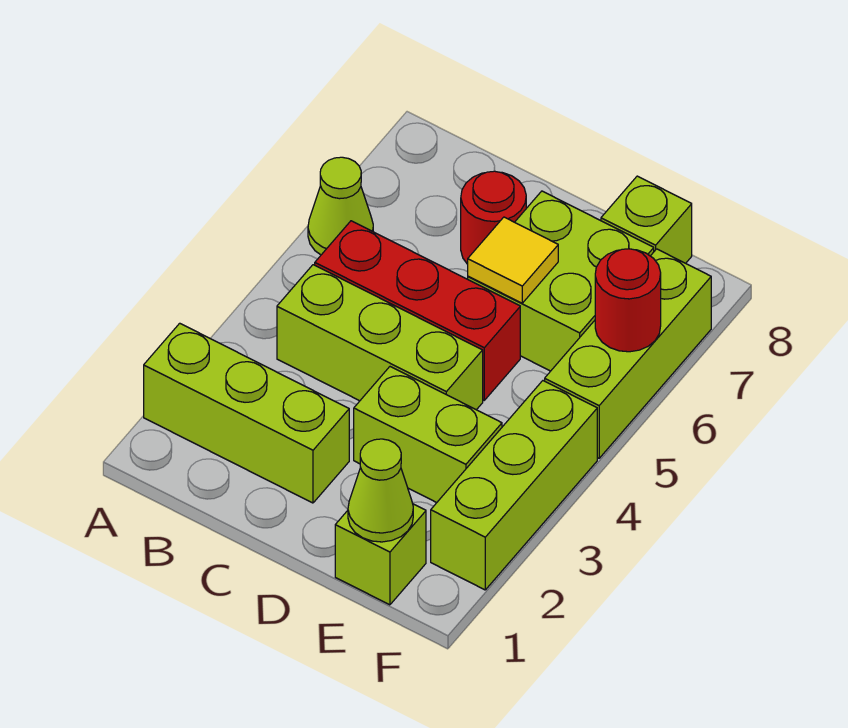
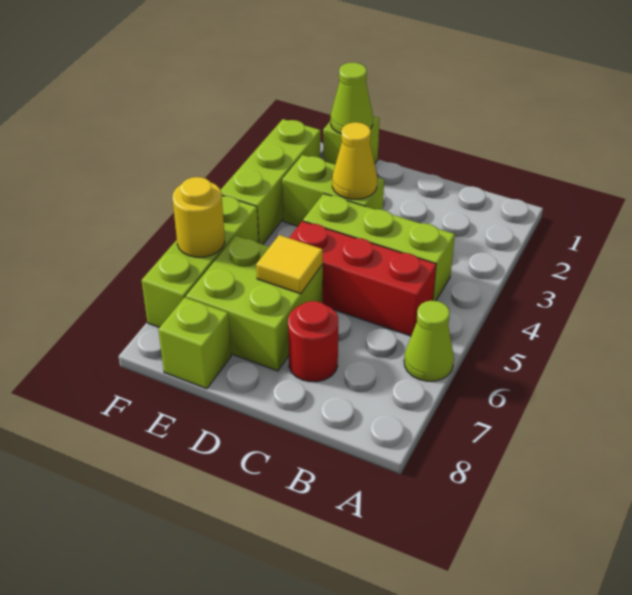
lime brick A2:C2 level 1 -> none
none -> yellow cone D3 level 2
red round brick F6 level 2 -> yellow round brick F6 level 2

